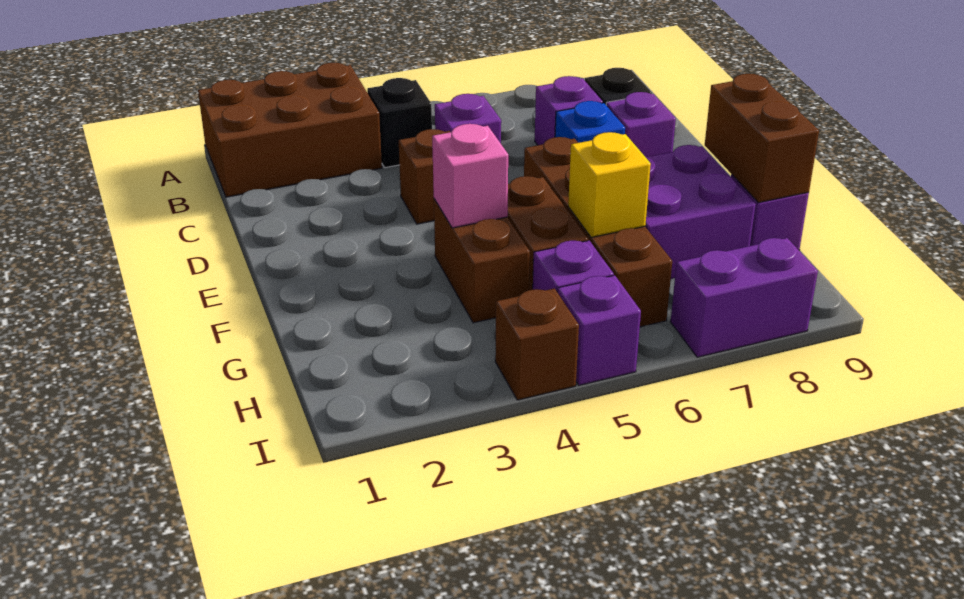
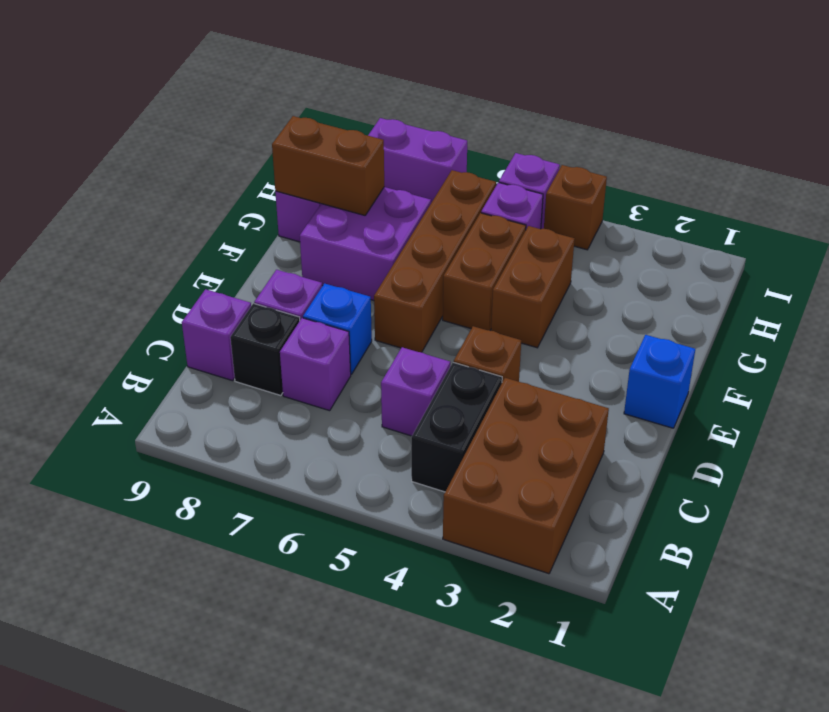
brown brick A1:B3 level 1 -> brown brick A2:C3 level 1
black brick B4 level 1 -> black brick B4:C4 level 1
none -> purple brick C9 level 1
none -> blue brick E1 level 1
pink brick F4 level 2 -> none
brown brick F9:G9 level 2 -> brown brick G8:G9 level 2
yellow brick G6 level 2 -> none

